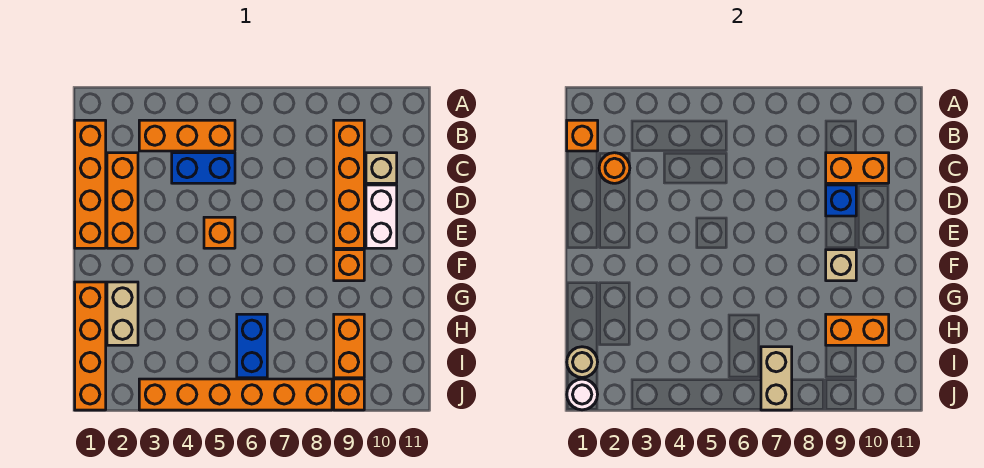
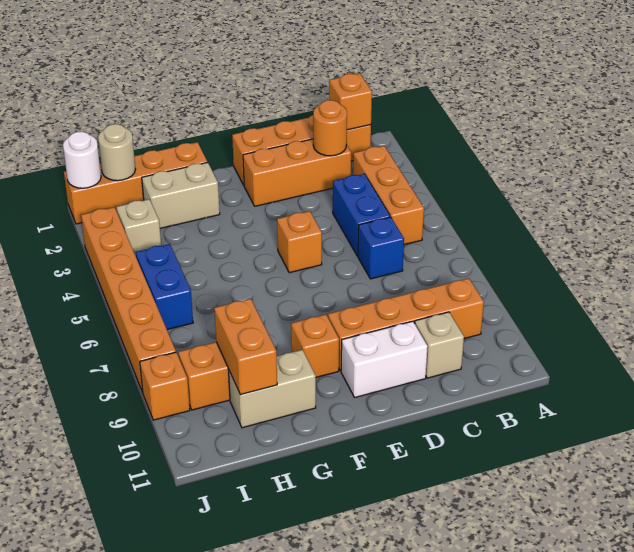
orange brick C9:C10 level 2 -> none
blue brick D9 level 2 -> blue brick C6 level 1
tan brick F9 level 2 -> tan brick I3 level 1
blue brick H6:I6 level 1 -> blue brick I5:I6 level 1
tan brick I7:J7 level 2 -> tan brick G10:H10 level 1

